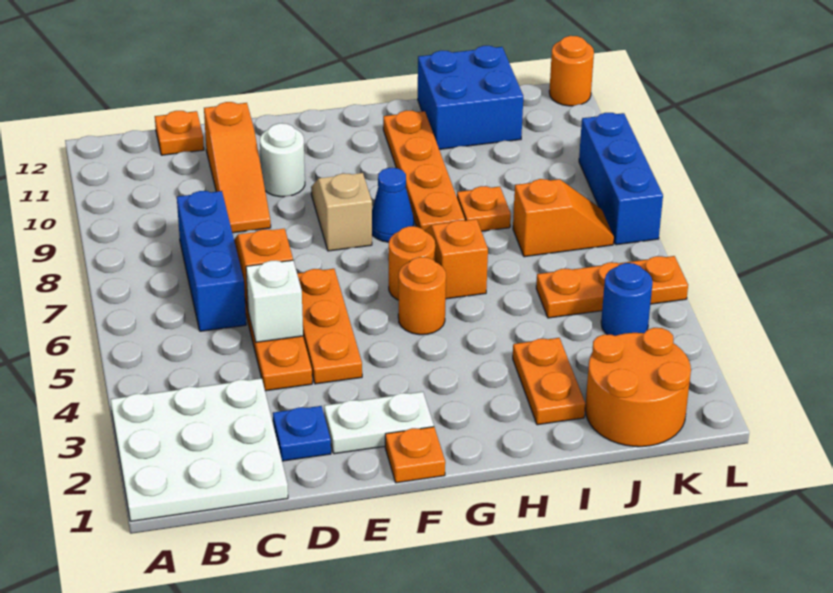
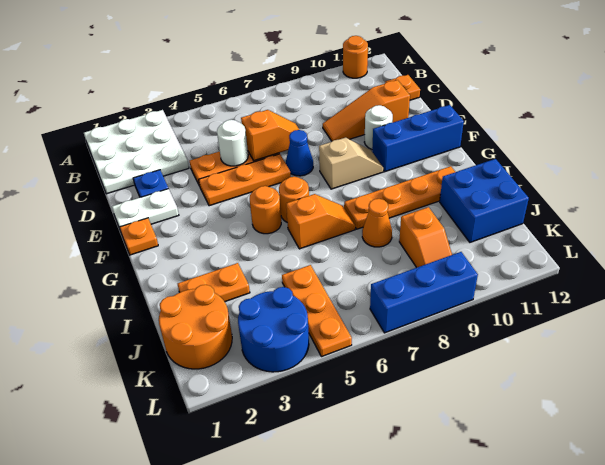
blue brick C6:C8 level 1 -> blue brick F10:F12 level 1
white brick D5 level 2 -> white round brick D5 level 2
white plate E2:F2 level 1 -> white plate E1:E2 level 1
blue cone G8 level 1 -> blue cone E7 level 1
orange plate I8 level 1 -> orange cone I8 level 1
orange slope J7:K7 level 1 top J -> orange slope J9:K9 level 1 top J
blue round brick K4 level 1 -> blue round brick K3:L4 level 1
orange round brick L12 level 1 -> orange round brick A11 level 1

